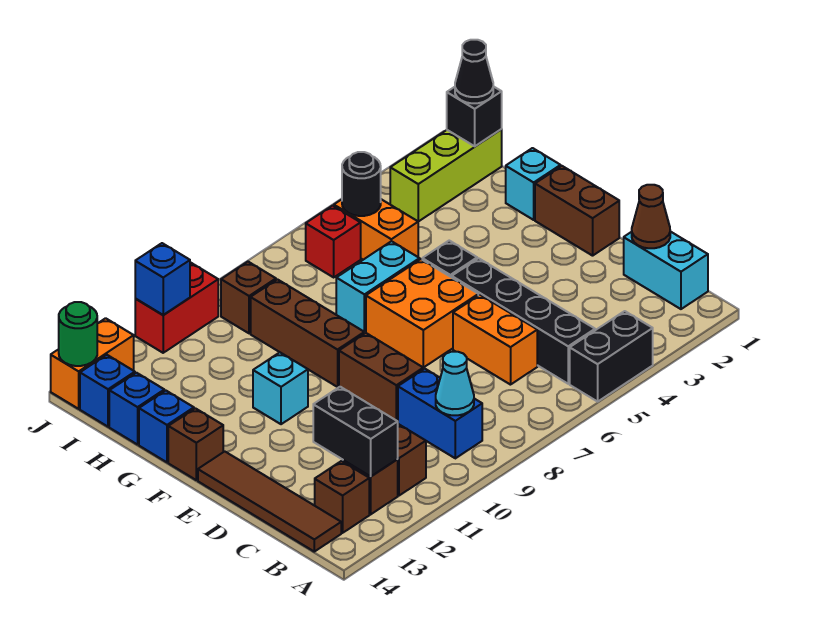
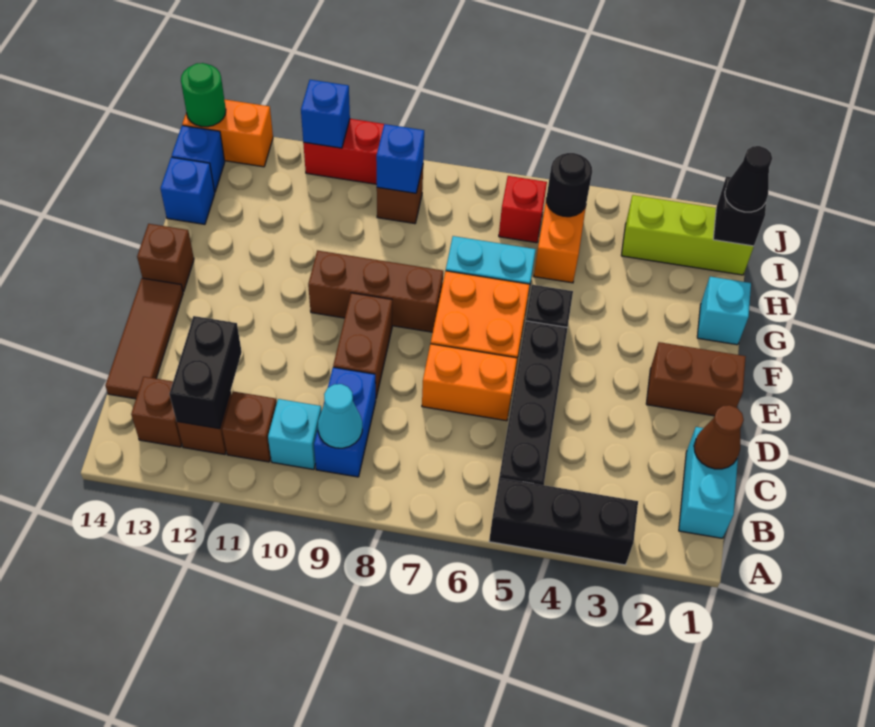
black brick A4:A5 level 1 -> black brick A3:A5 level 1
brown tile B14:E14 level 1 -> brown tile C14:E14 level 1
orange brick C6:D6 level 1 -> orange brick D6:D7 level 1
brown brick E1:F1 level 1 -> brown brick E1:E2 level 1
brown brick F9:H9 level 1 -> brown brick F8:F10 level 1
cyan brick F11 level 1 -> cyan brick B10 level 1
blue brick G14 level 1 -> blue brick I9 level 2

